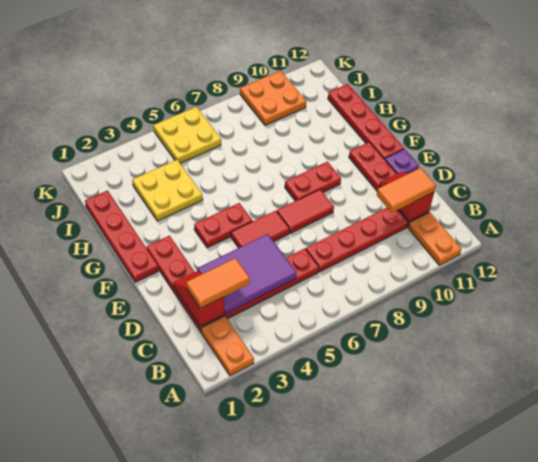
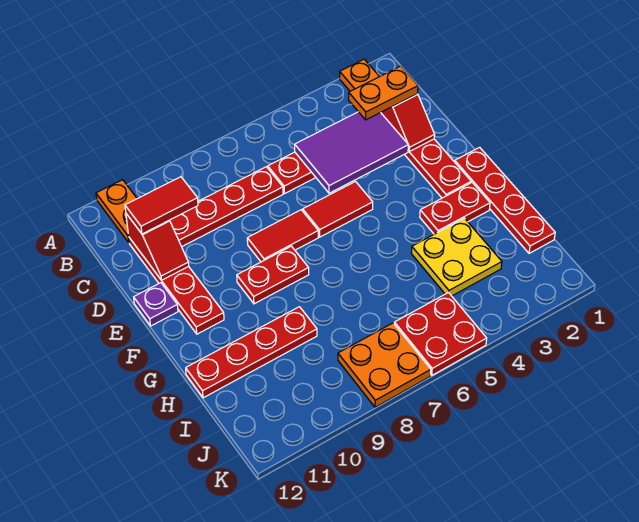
orange tile C2:C3 level 3 -> orange plate C2:C3 level 3
orange tile C10:C11 level 3 -> red tile C10:C11 level 3
red plate F4:F5 level 1 -> red plate G2:G3 level 1
red plate F12:I12 level 1 -> red plate H9:H12 level 1
yellow plate J5:K6 level 1 -> red plate J5:K6 level 1
orange plate J9:K10 level 1 -> orange plate J7:K8 level 1

